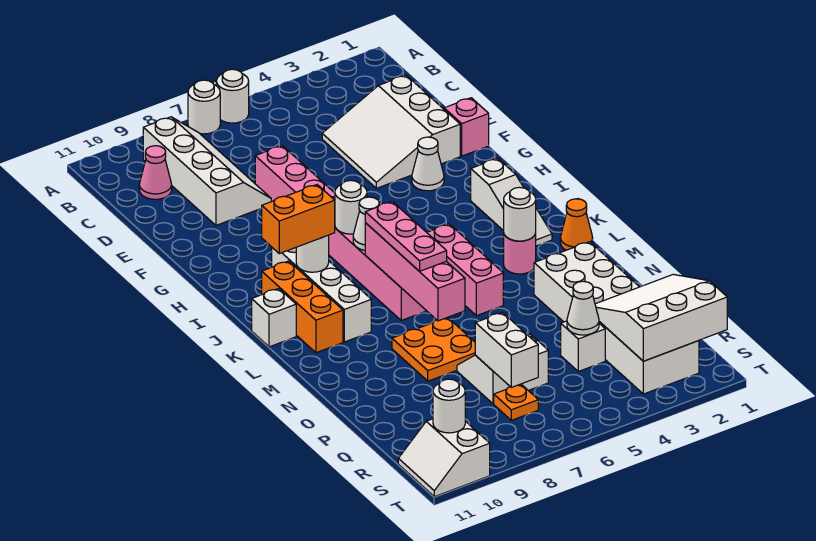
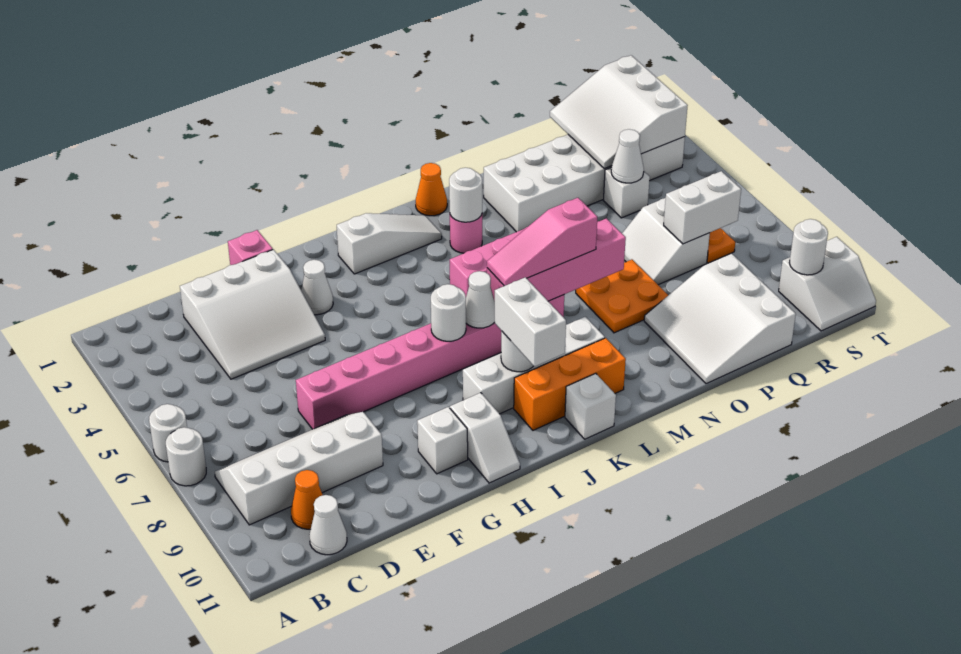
pink cone C10 level 1 -> orange cone C10 level 1
none -> white cone C11 level 1
none -> white brick G10 level 1
none -> white slope H10:H11 level 1 top 10
orange brick J9:J10 level 3 -> white brick J9:J10 level 3
pink plate K7:M7 level 3 -> pink slope K7:M7 level 3 top M
none -> white slope O9:Q11 level 1 top Q

